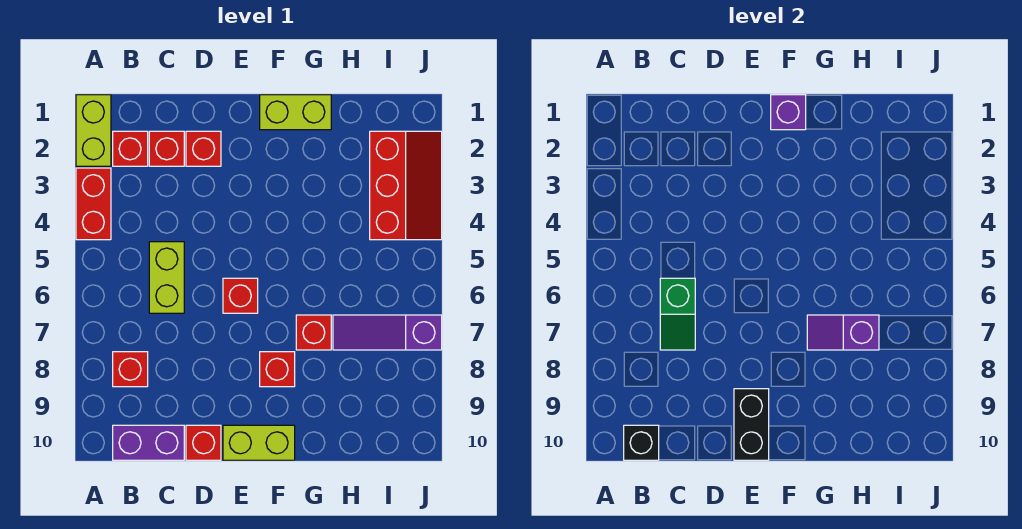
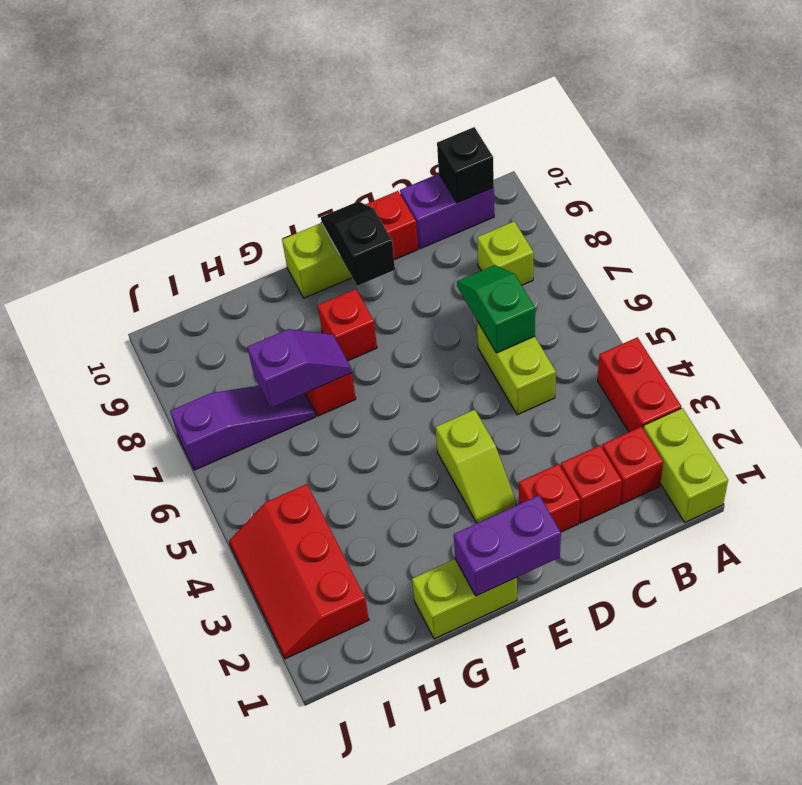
red brick B8 level 1 -> lime brick B8 level 1
none -> lime slope E3:E4 level 1 top 4
red brick E6 level 1 -> none
black brick E9:E10 level 2 -> black slope E9:E10 level 2 top 9
purple brick F1 level 2 -> purple brick E1:F1 level 2

